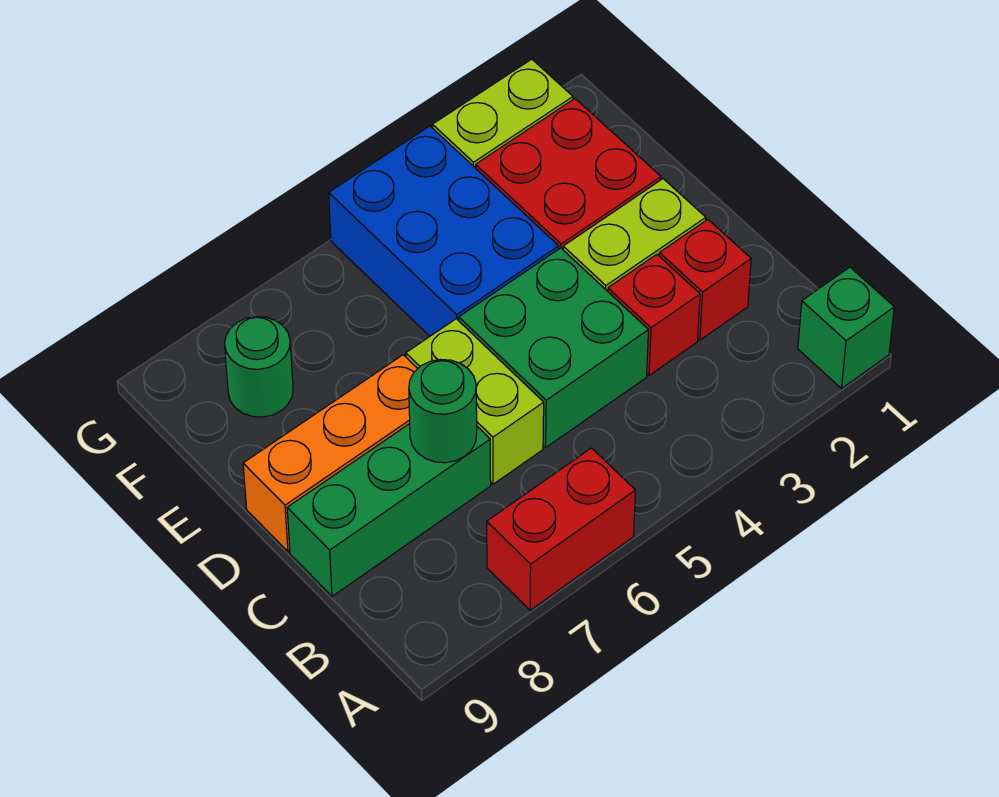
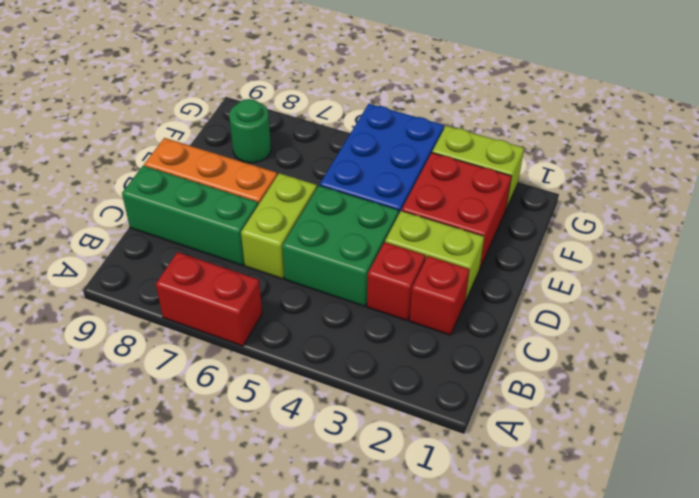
green brick A1 level 1 -> none
green round brick C7 level 2 -> none

